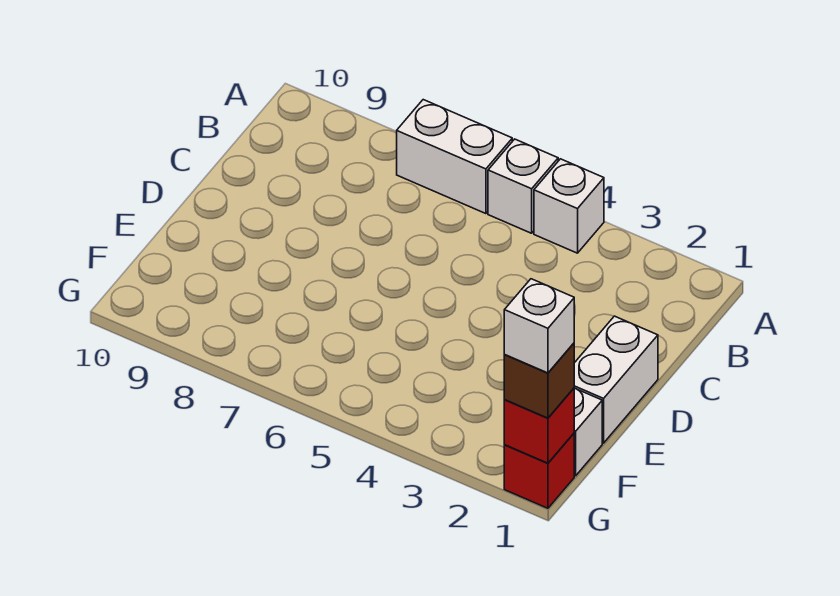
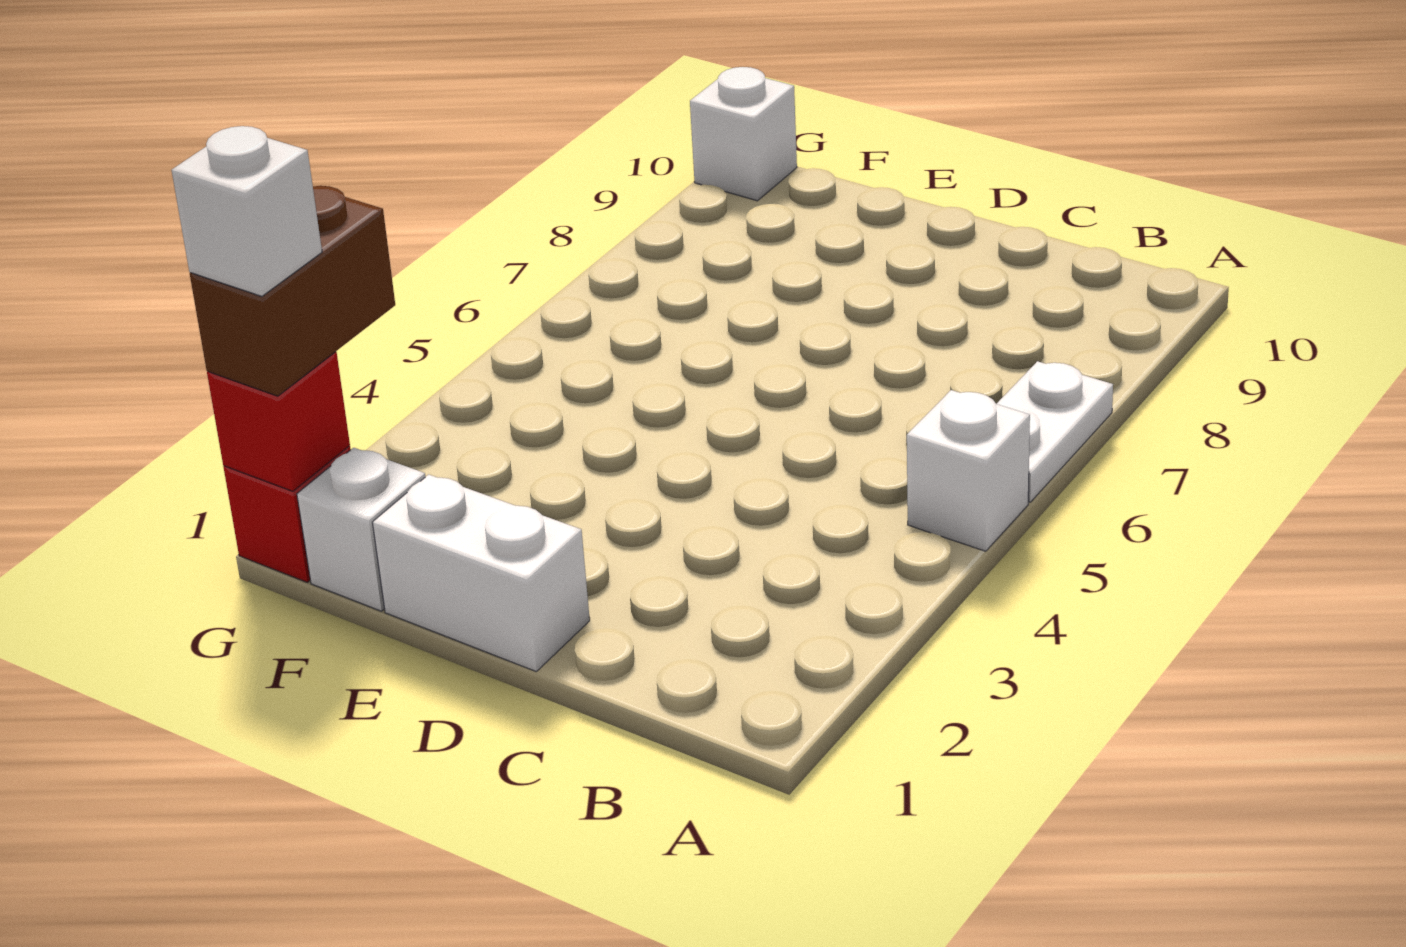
white brick A4 level 1 -> white brick G10 level 1
white brick A6:A7 level 1 -> white plate A6:A7 level 1
brown brick G1 level 3 -> brown brick G1:G2 level 3

